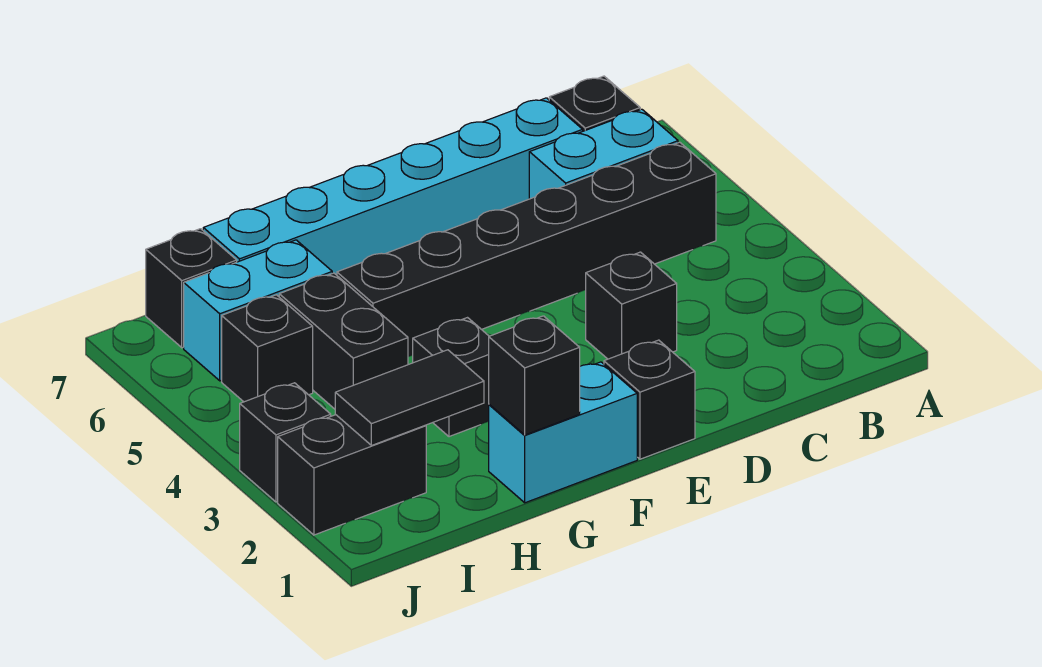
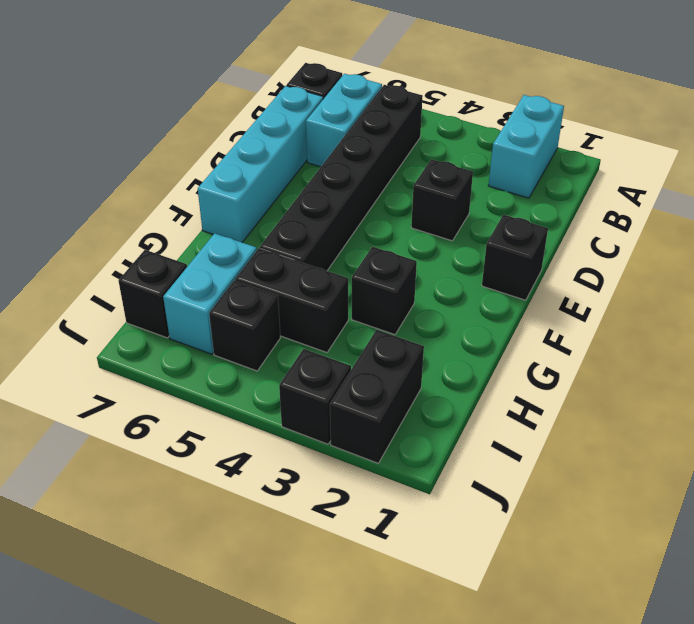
cyan brick C7:H7 level 1 -> cyan brick C7:F7 level 1
cyan brick F1:G1 level 1 -> cyan brick A2:B2 level 1
black brick G1 level 2 -> none
black tile H2:I2 level 2 -> none

